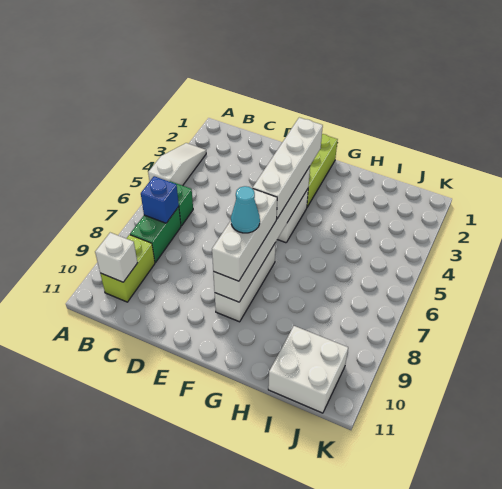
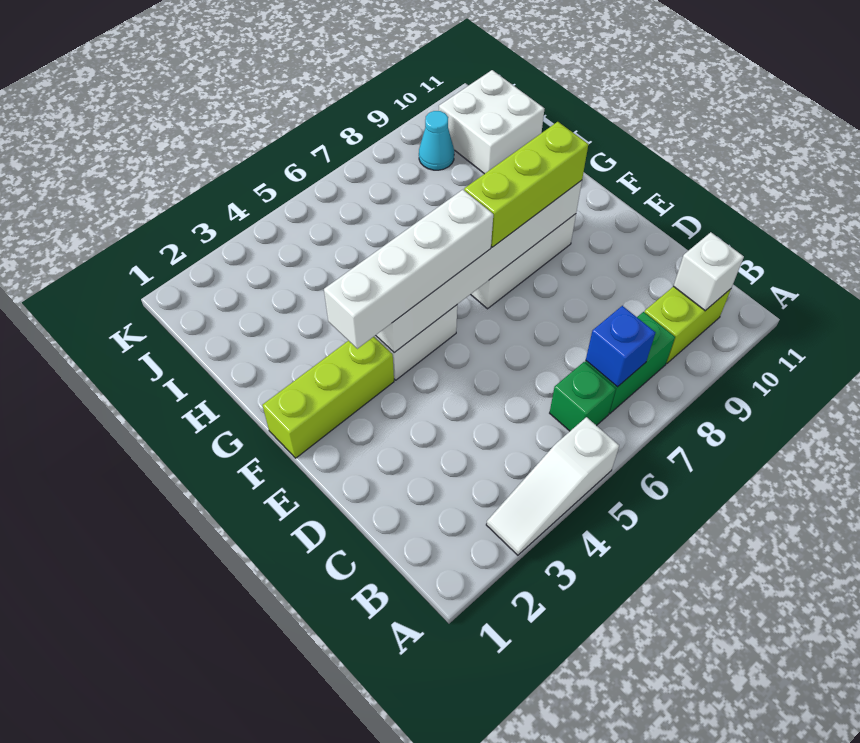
white brick F7:F9 level 3 -> lime brick F7:F9 level 3
cyan cone F8 level 4 -> cyan cone J9 level 1

